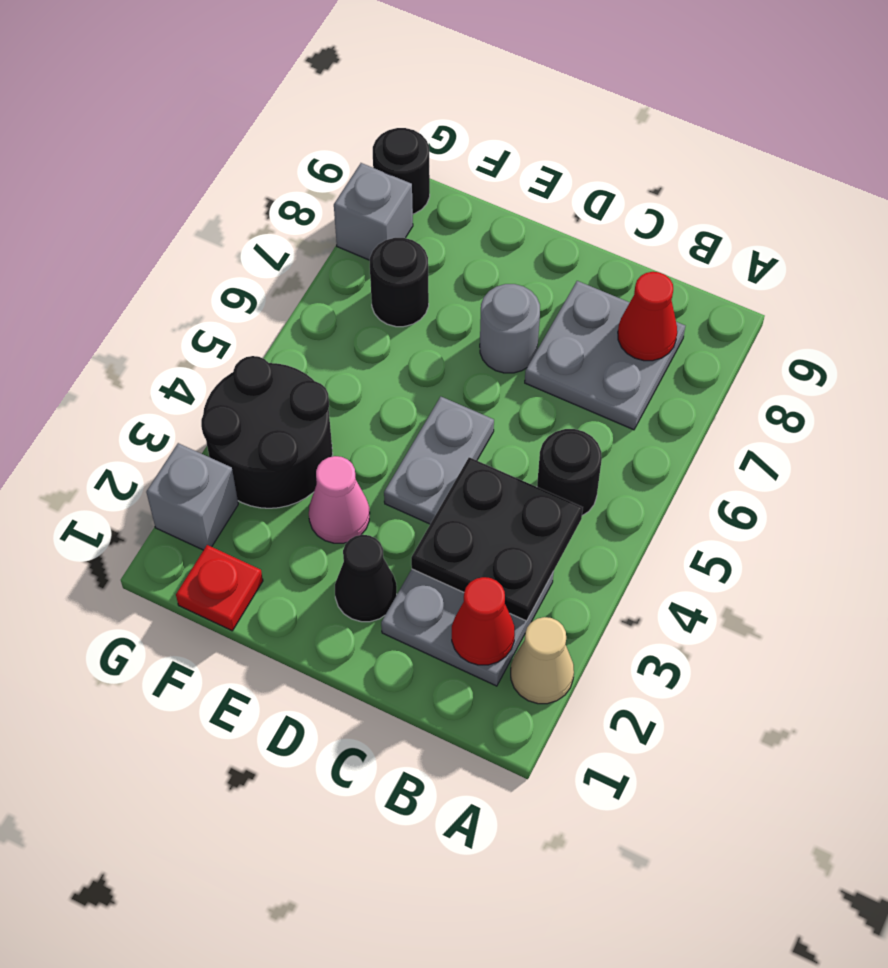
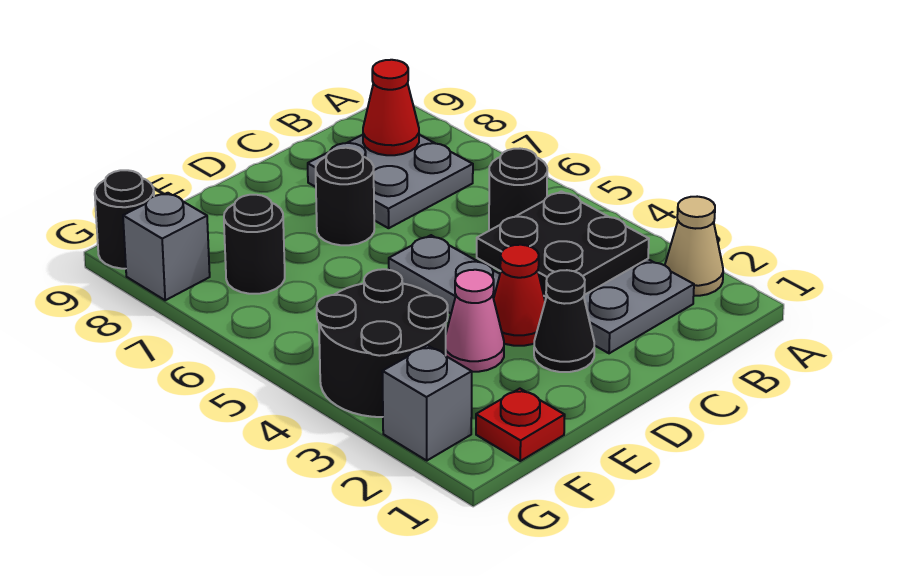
red cone B2 level 2 -> red cone D3 level 1
grey round brick D7 level 1 -> black round brick D7 level 1

